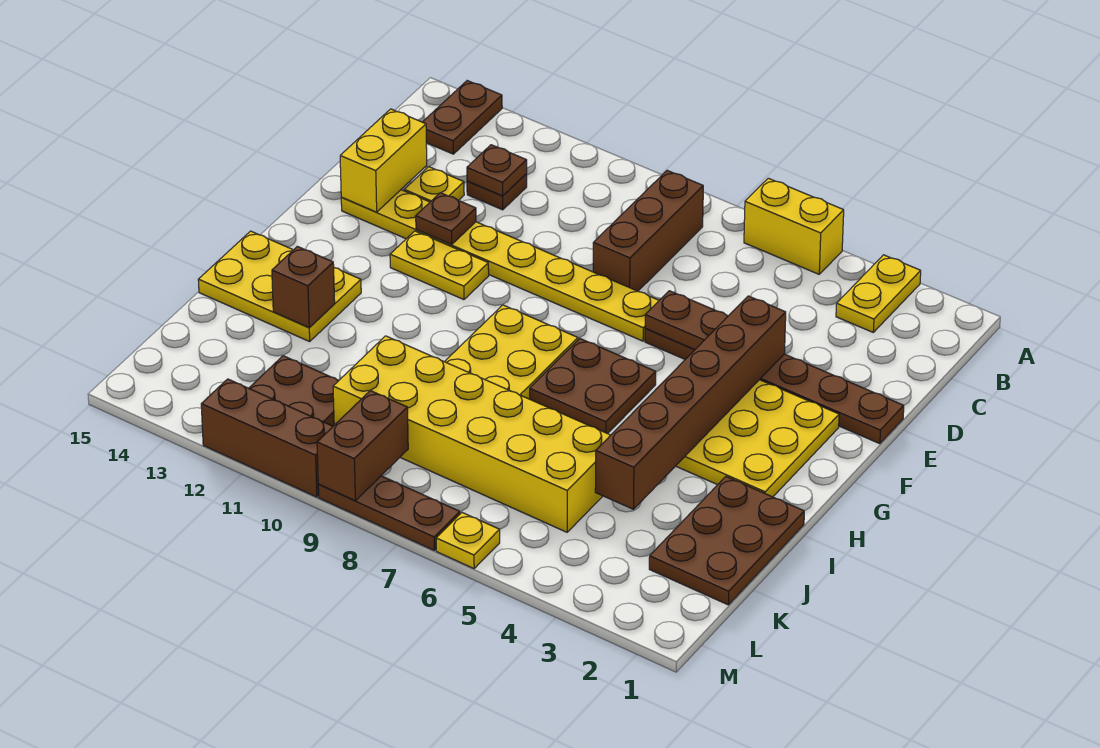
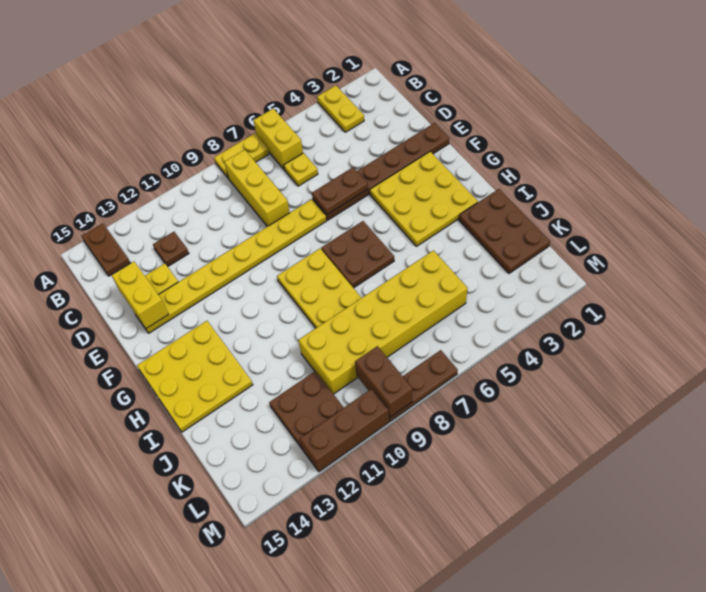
yellow brick A5:A6 level 1 -> yellow brick A6:B6 level 1
brown brick B8:D8 level 1 -> yellow brick B8:D8 level 1
brown plate C12 level 2 -> none
brown brick E4:J4 level 2 -> none
brown plate E12 level 2 -> none
yellow plate F11:F12 level 1 -> yellow plate A7:A8 level 1
yellow plate H13:I15 level 1 -> yellow plate G13:I15 level 1
brown brick I13 level 2 -> none
yellow plate M6 level 1 -> yellow plate C6 level 1

